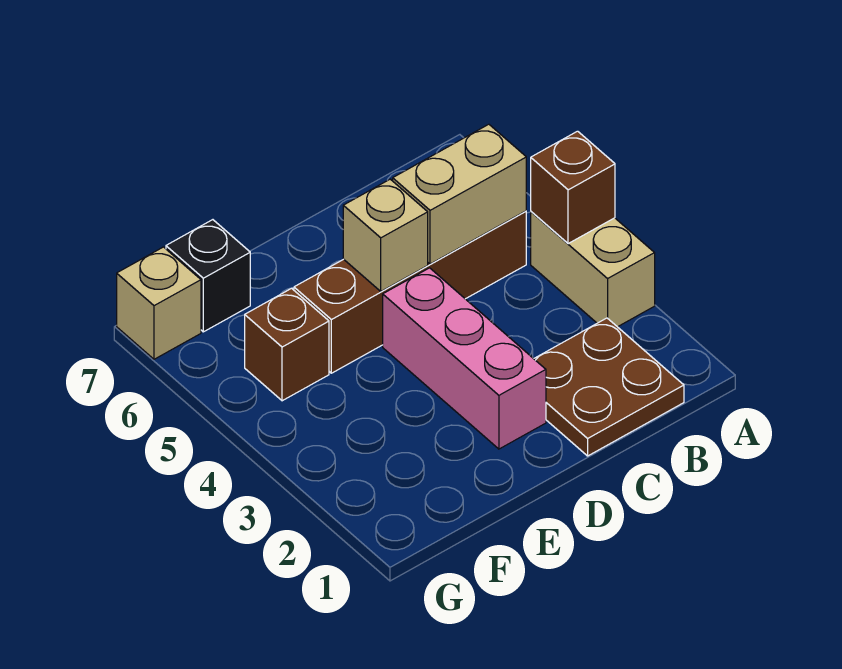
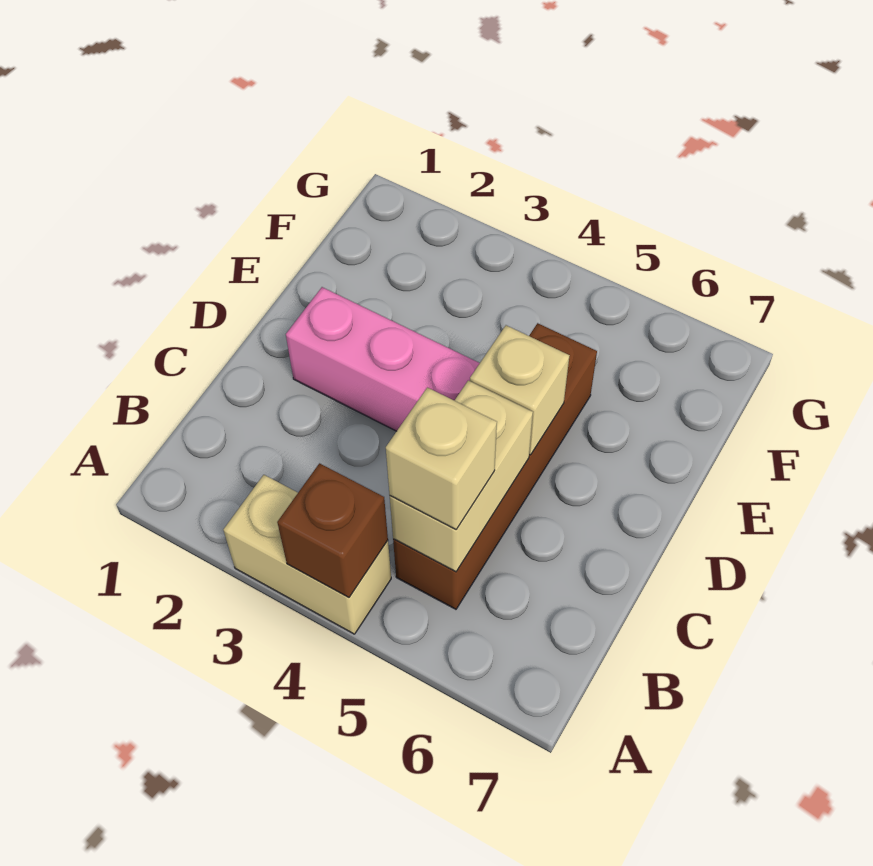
brown plate B1:C2 level 1 -> none
brown brick F5 level 1 -> none
black brick F7 level 1 -> none
tan brick G7 level 1 -> tan brick B5 level 3

